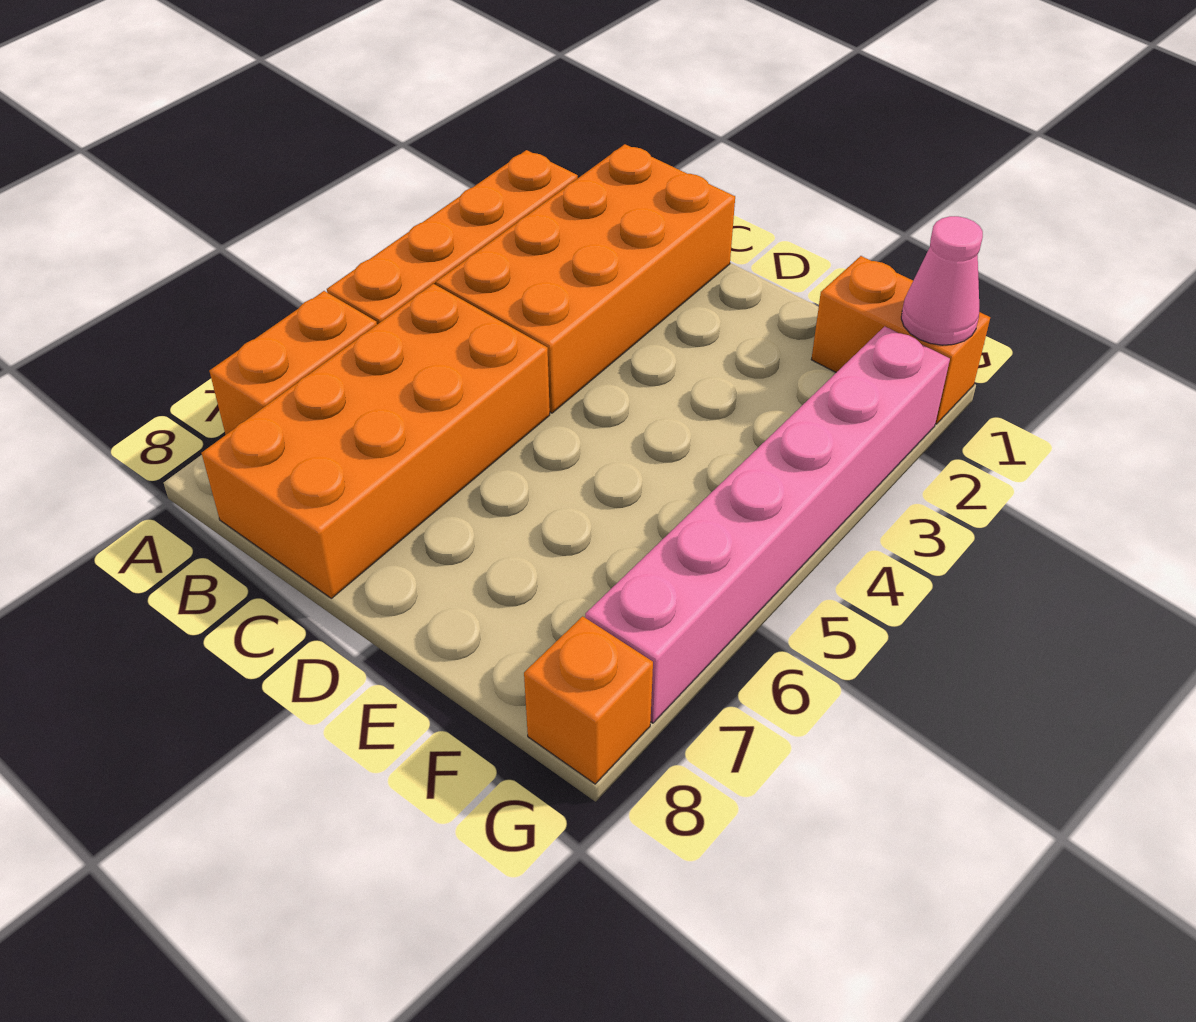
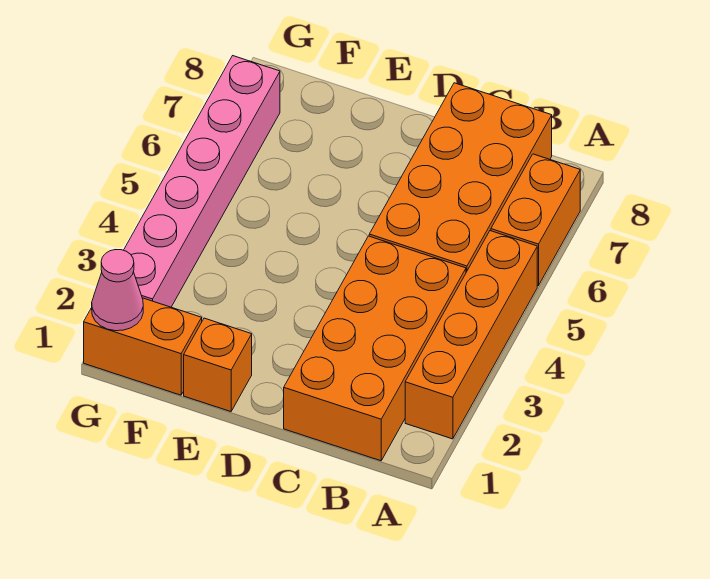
orange brick G8 level 1 -> orange brick E1 level 1

